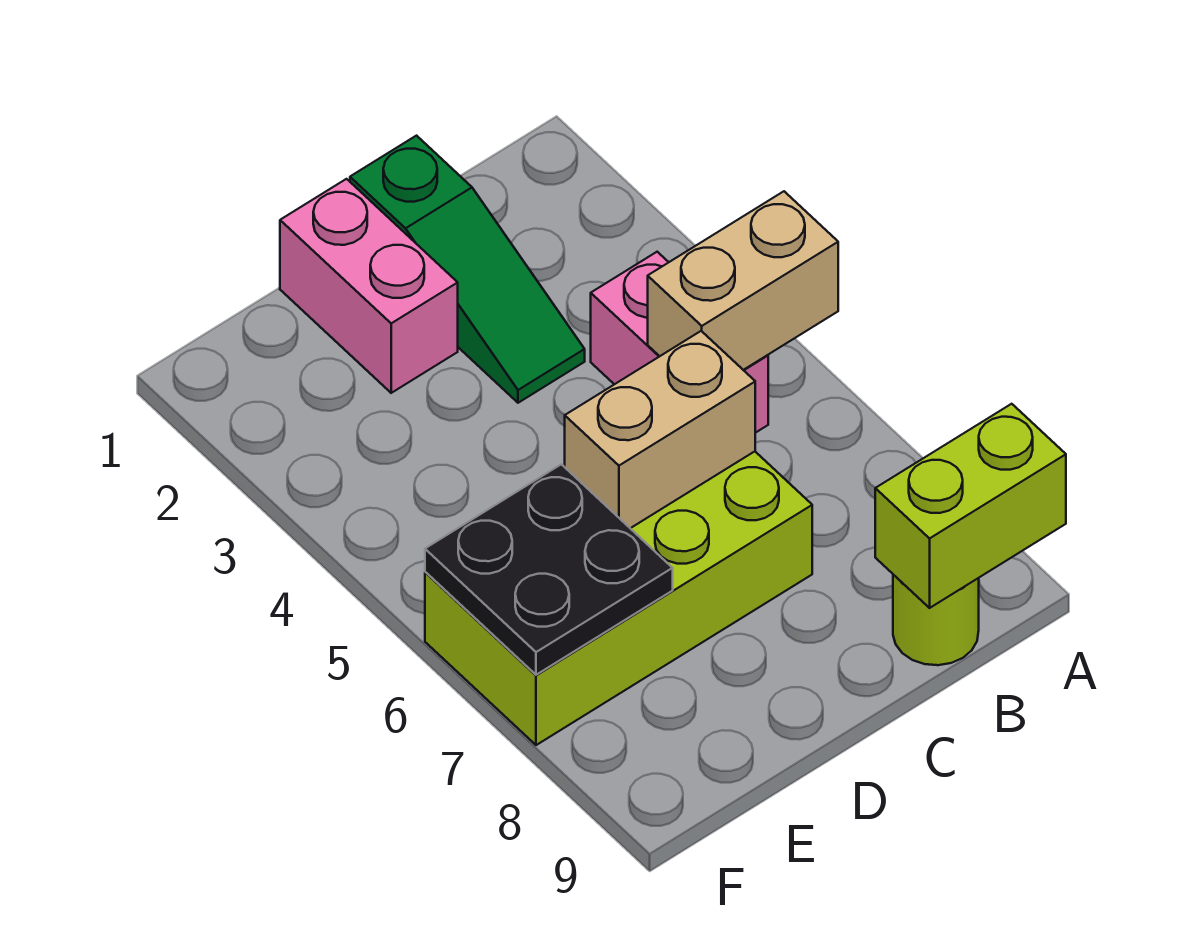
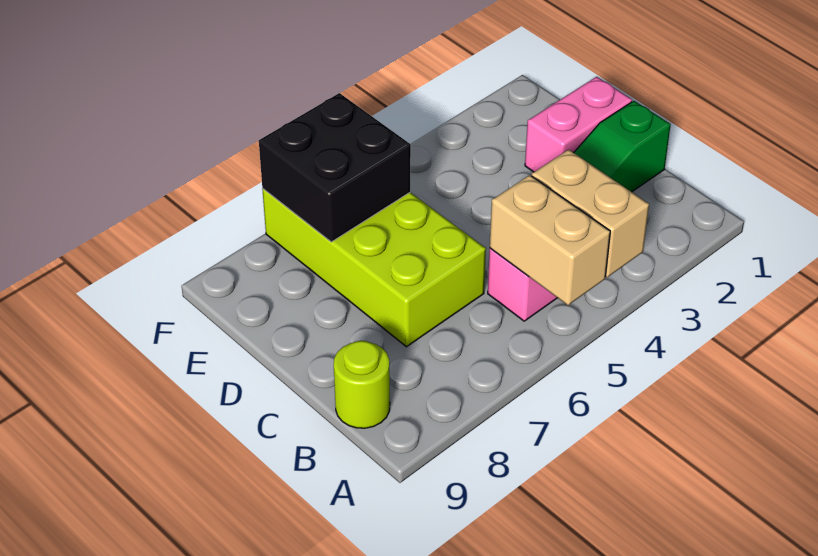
lime brick A9:B9 level 2 -> none
tan brick C6:D6 level 2 -> tan brick A4:B4 level 2
black plate E6:F7 level 2 -> black brick E6:F7 level 2

